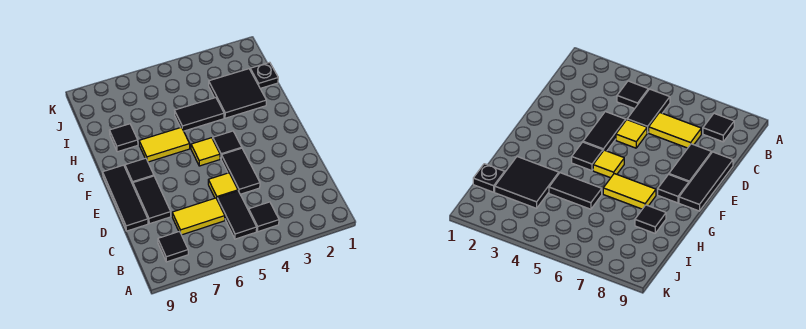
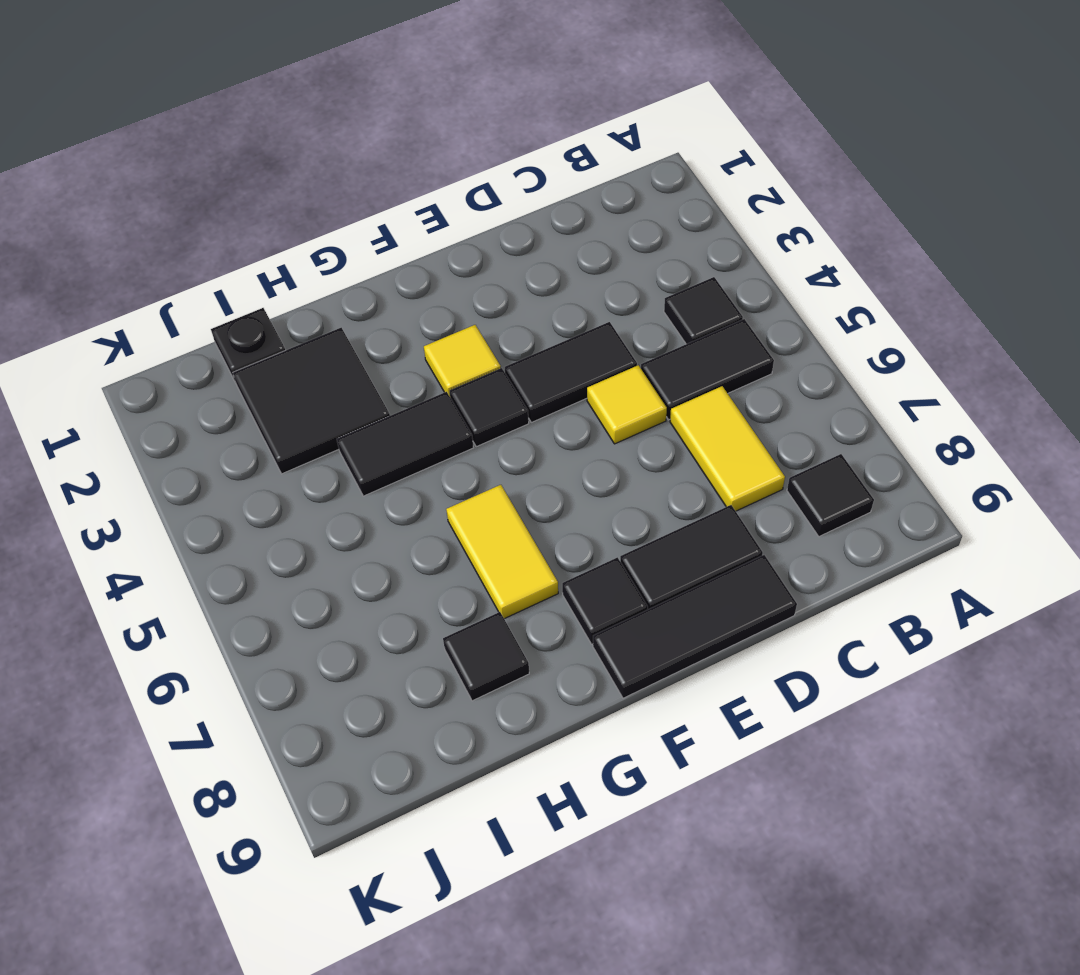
yellow tile F5 level 1 -> yellow tile F3 level 1
black tile H4:H5 level 1 -> black tile G4:H4 level 1

